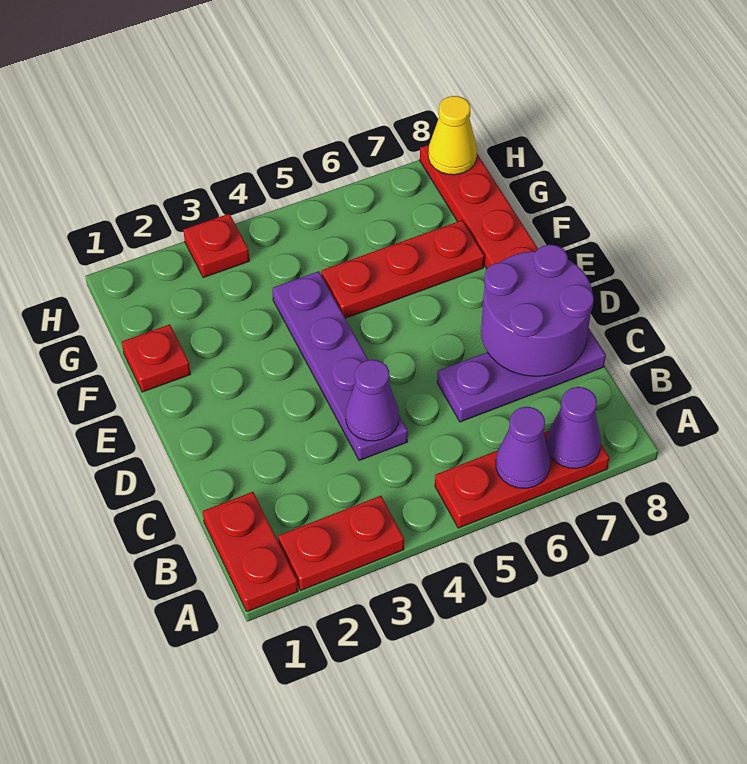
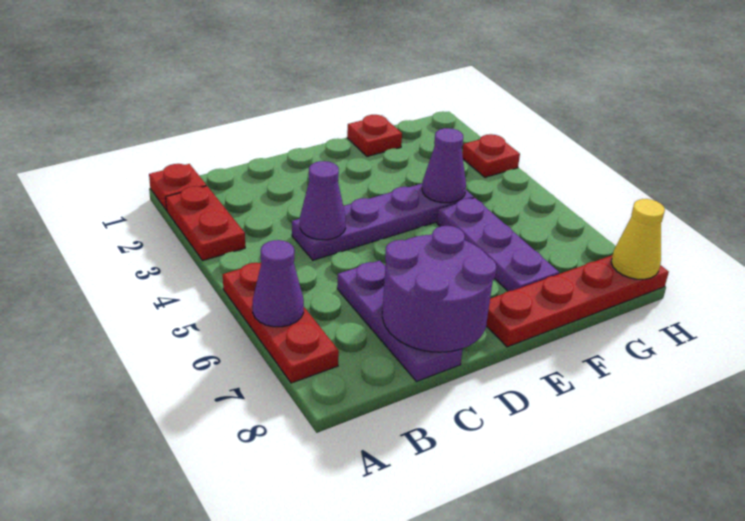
red plate A1:B1 level 1 -> red plate A1 level 1
purple cone A7 level 2 -> purple cone F4 level 2
red plate F5:F7 level 1 -> purple plate F5:F7 level 1

